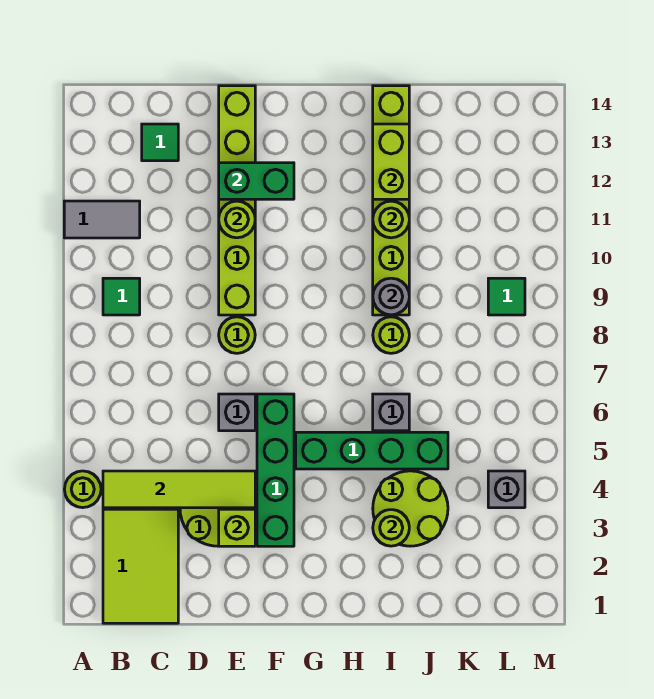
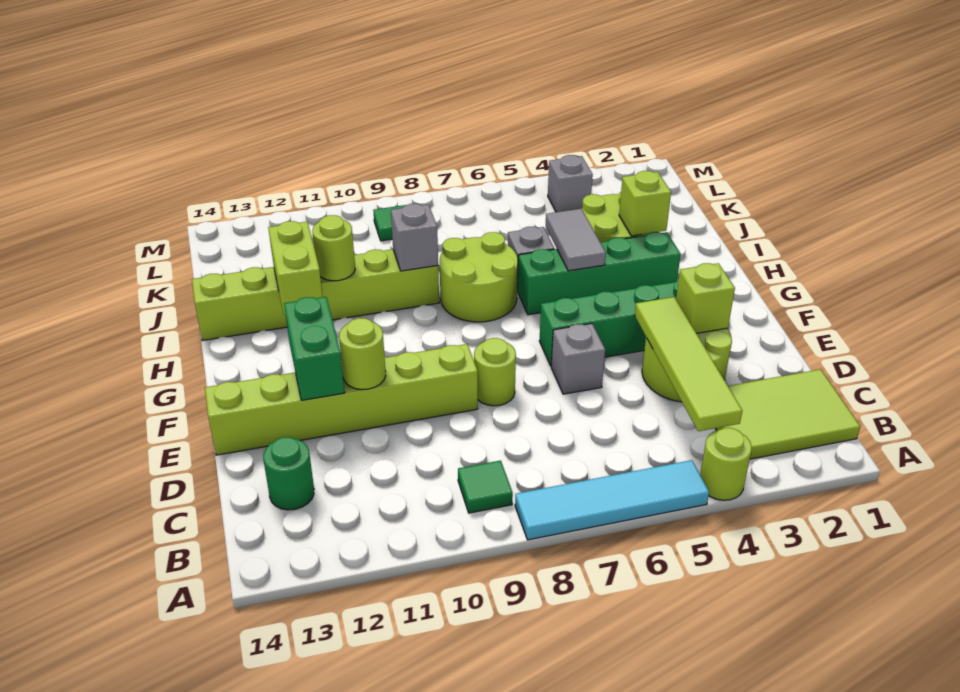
none -> cyan tile A5:A8 level 1
grey tile A11:B11 level 1 -> grey tile H5:I5 level 2
green tile C13 level 1 -> green round brick C13 level 1
green brick G5:J5 level 1 -> green brick H3:H6 level 1
lime round brick I3 level 2 -> lime brick I3 level 2
lime round brick I8 level 1 -> lime round brick H7:I8 level 1
grey round brick I9 level 2 -> grey brick I9 level 2
lime brick I12:I13 level 2 -> lime brick H12:I12 level 2

